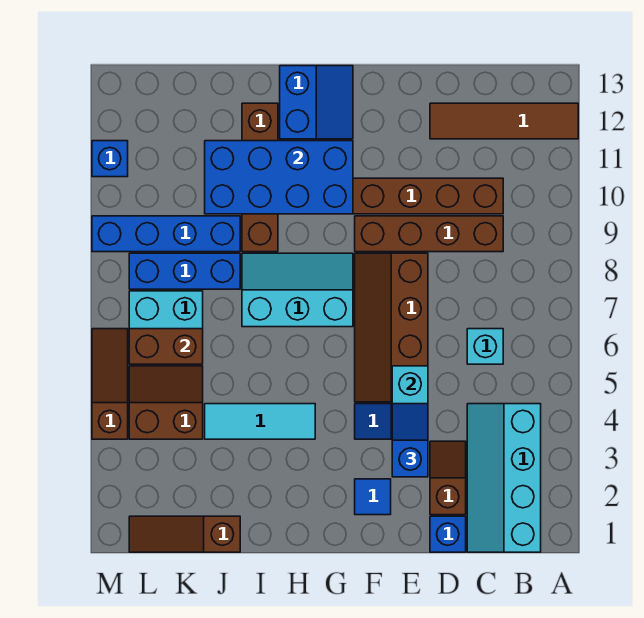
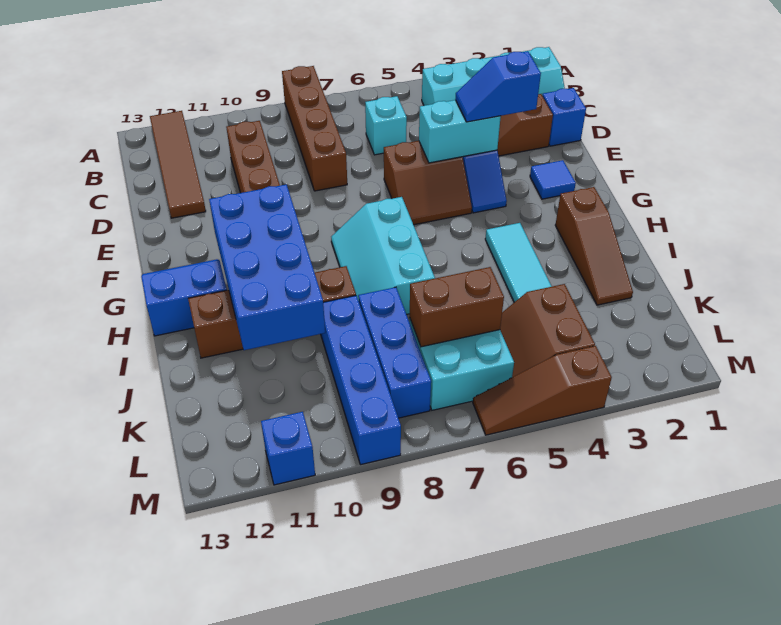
brown brick C9:F9 level 1 -> brown brick A8:D8 level 1
brown slope E5:F8 level 1 top E -> brown slope E5:F6 level 1 top E
brown slope J1:L1 level 1 top J -> brown slope H2:J2 level 1 top H
brown brick K6:L6 level 2 -> brown brick K6:K7 level 2

